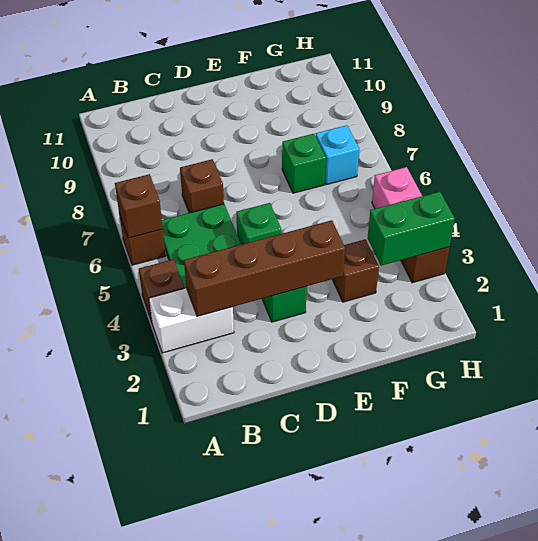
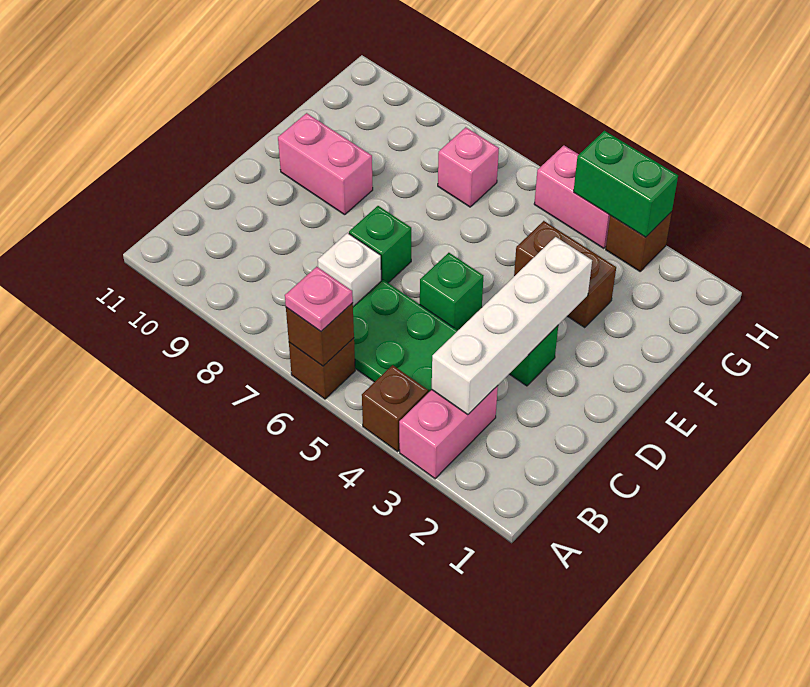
white brick A3:B3 level 1 -> pink brick A3:B3 level 1
none -> pink plate A6 level 3
brown brick B3:E3 level 2 -> white brick B3:E3 level 2
brown brick C7 level 1 -> white brick C7 level 1
none -> pink brick E9:E10 level 1
brown brick F3 level 1 -> brown brick F3:F4 level 1
green brick F7 level 1 -> green brick D7 level 1
green brick G3:H3 level 2 -> green brick H3:H4 level 2
cyan brick G7 level 1 -> pink brick G7 level 1

